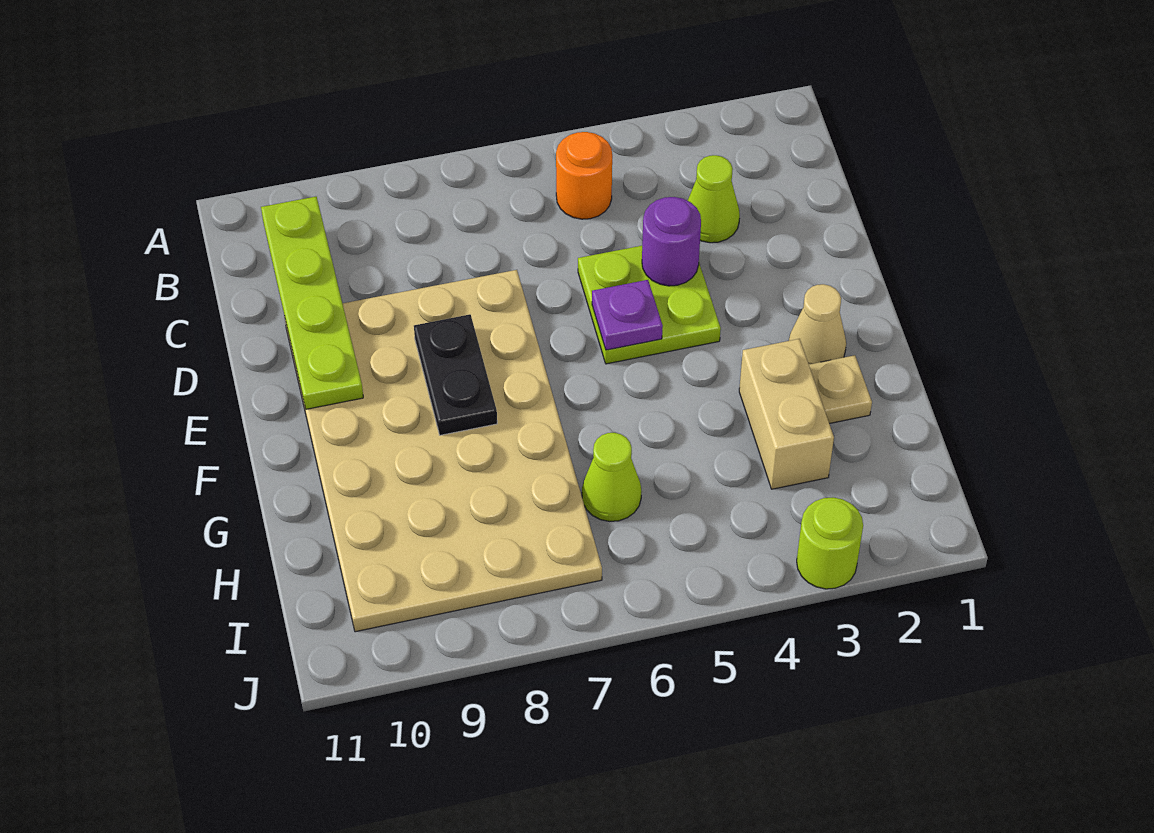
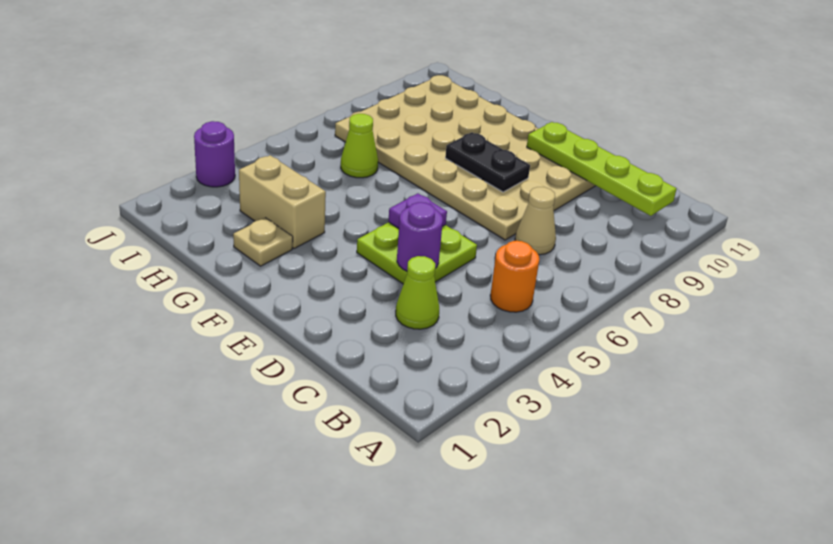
tan cone F2 level 1 -> tan cone C7 level 1
lime round brick J3 level 1 -> purple round brick J3 level 1

